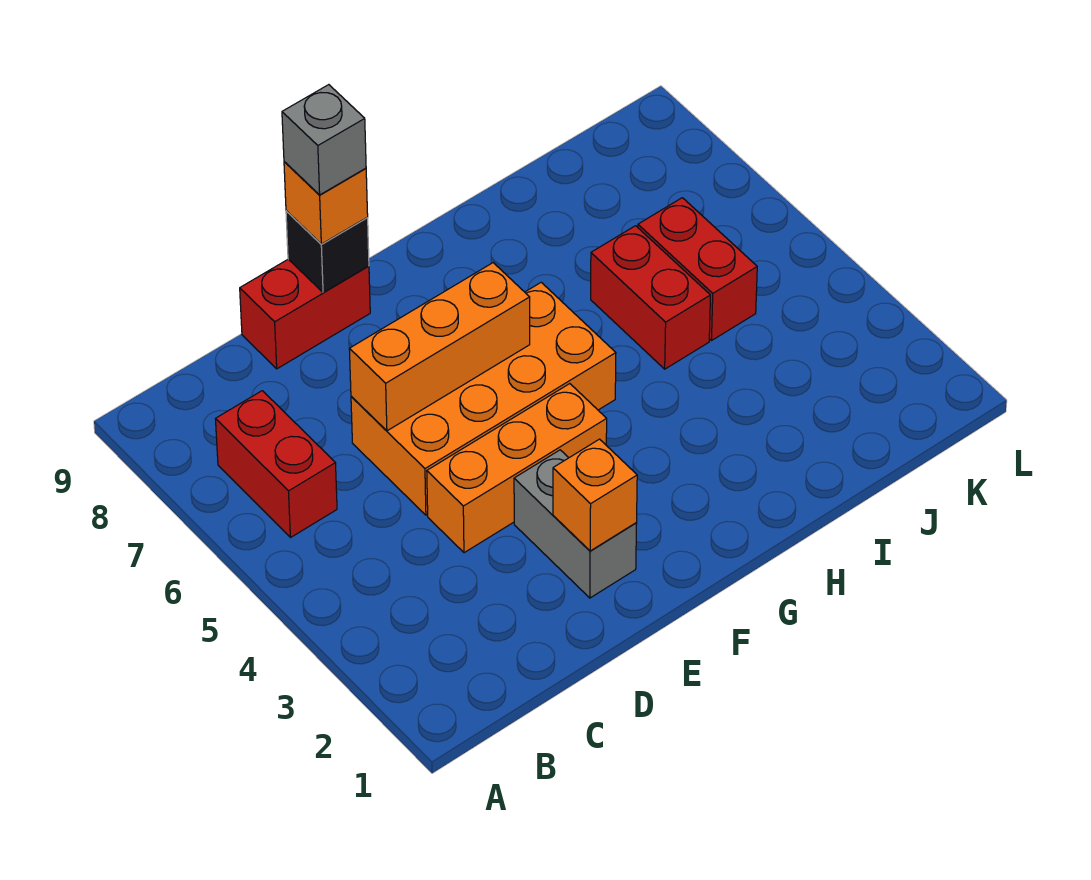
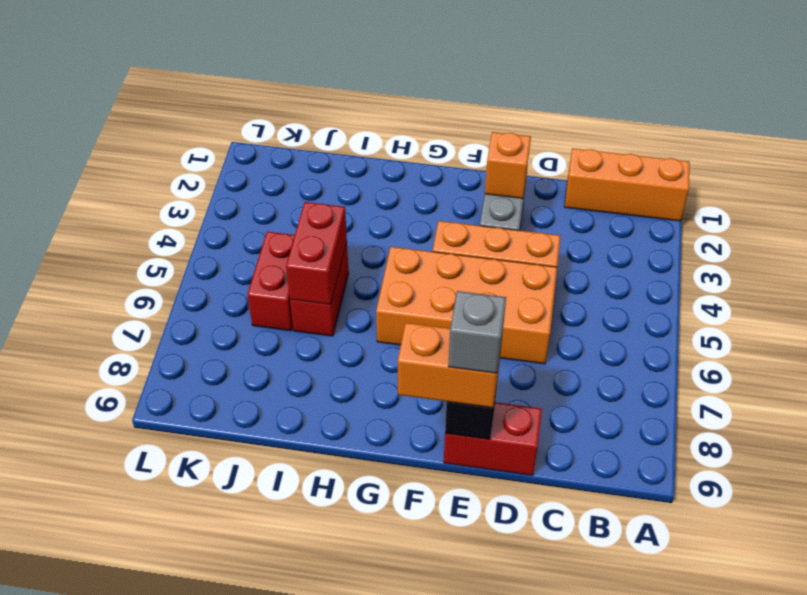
red brick B6:B7 level 1 -> red brick I5:I6 level 2
orange brick D6:F6 level 2 -> orange brick A1:C1 level 1
orange brick E9 level 3 -> orange brick E9:F9 level 3

